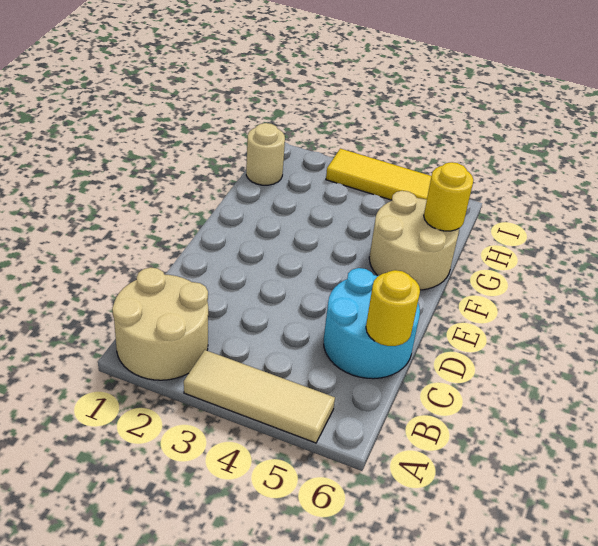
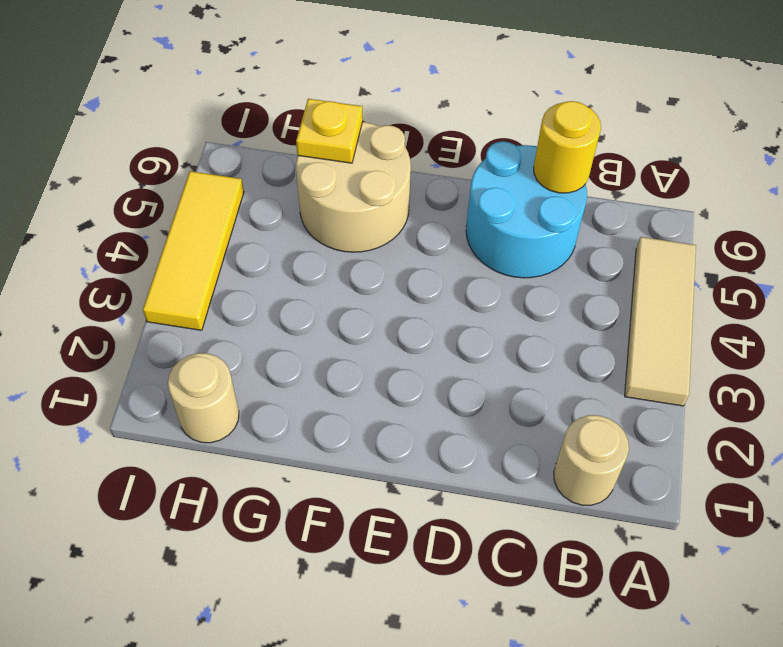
tan round brick A1:B2 level 1 -> tan round brick B1 level 1
yellow round brick G6 level 2 -> yellow plate G6 level 2

